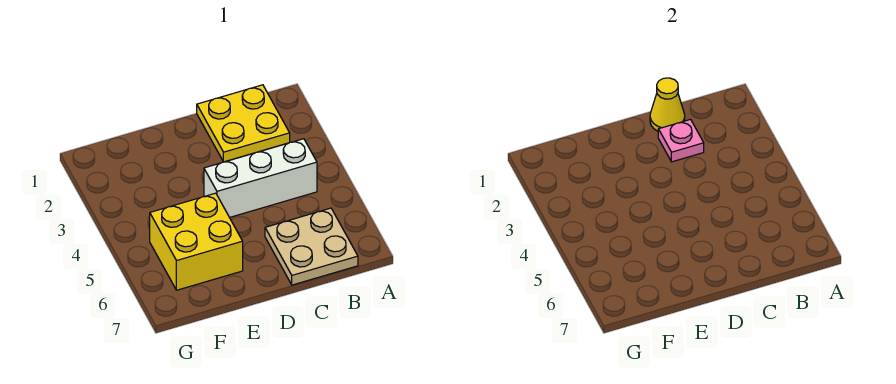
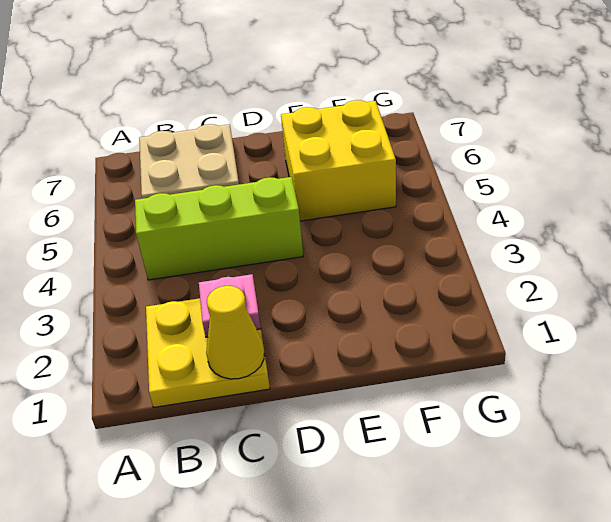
white brick B4:D4 level 1 -> lime brick B4:D4 level 1

